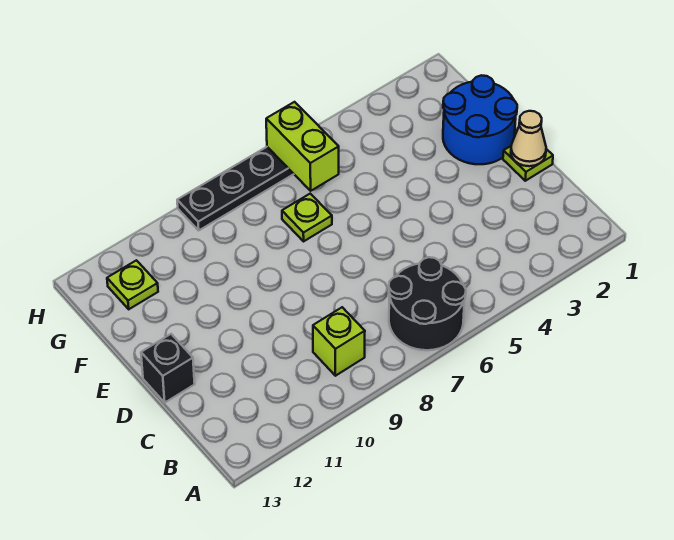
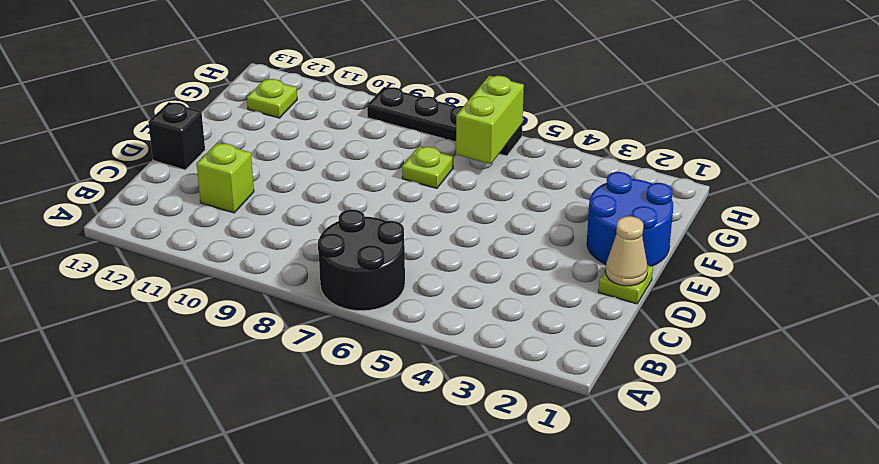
lime brick B9 level 1 -> lime brick C11 level 1

